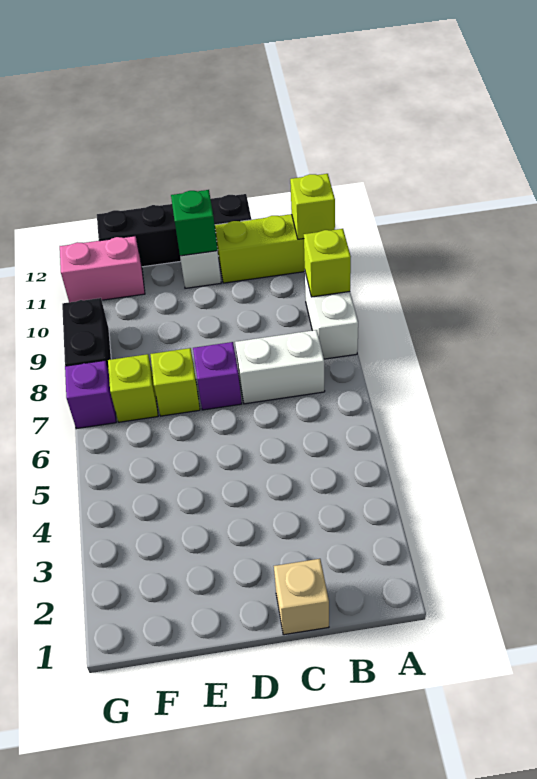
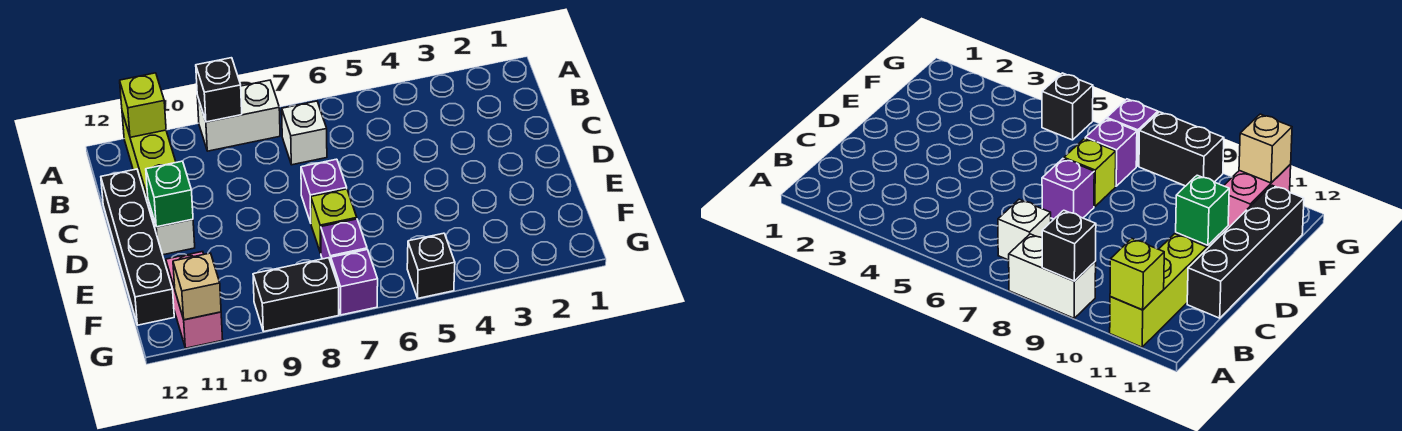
lime brick A9 level 2 -> black brick A9 level 2
white brick B7:C7 level 1 -> white brick B7 level 1
tan brick C1 level 1 -> tan brick G11 level 2
lime brick F7 level 1 -> purple brick F7 level 1
none -> black brick G5 level 1

